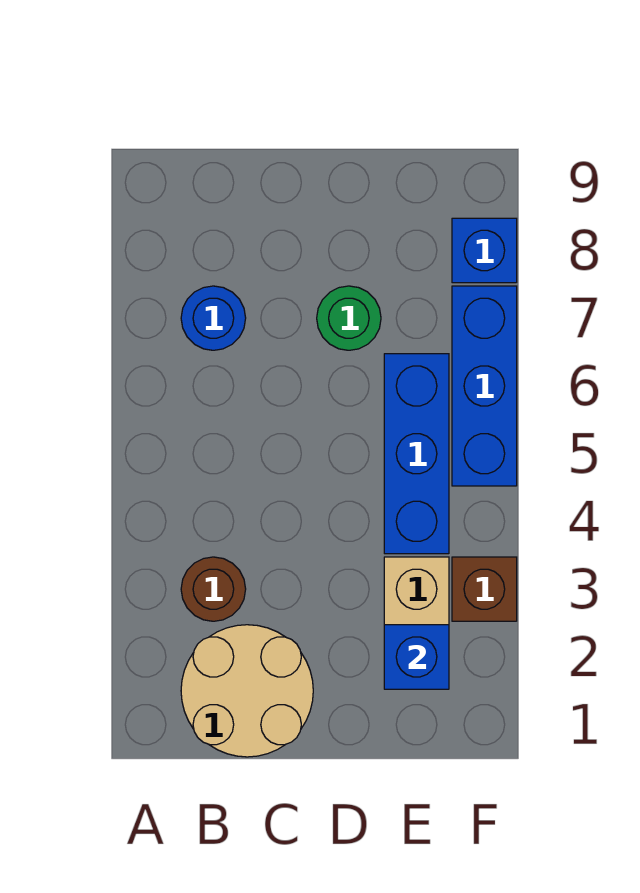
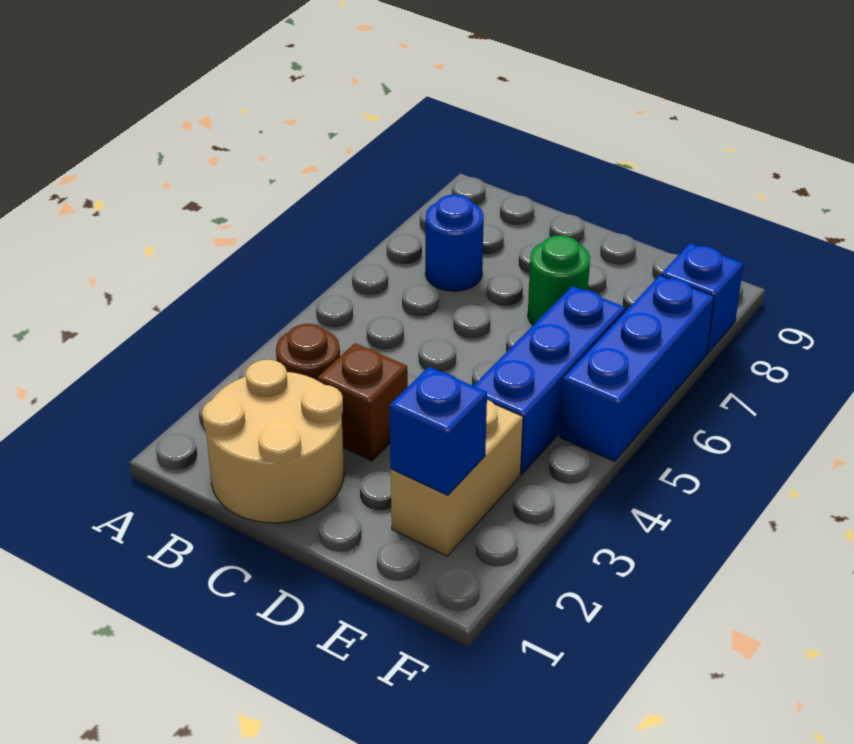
brown brick F3 level 1 -> brown brick C3 level 1

